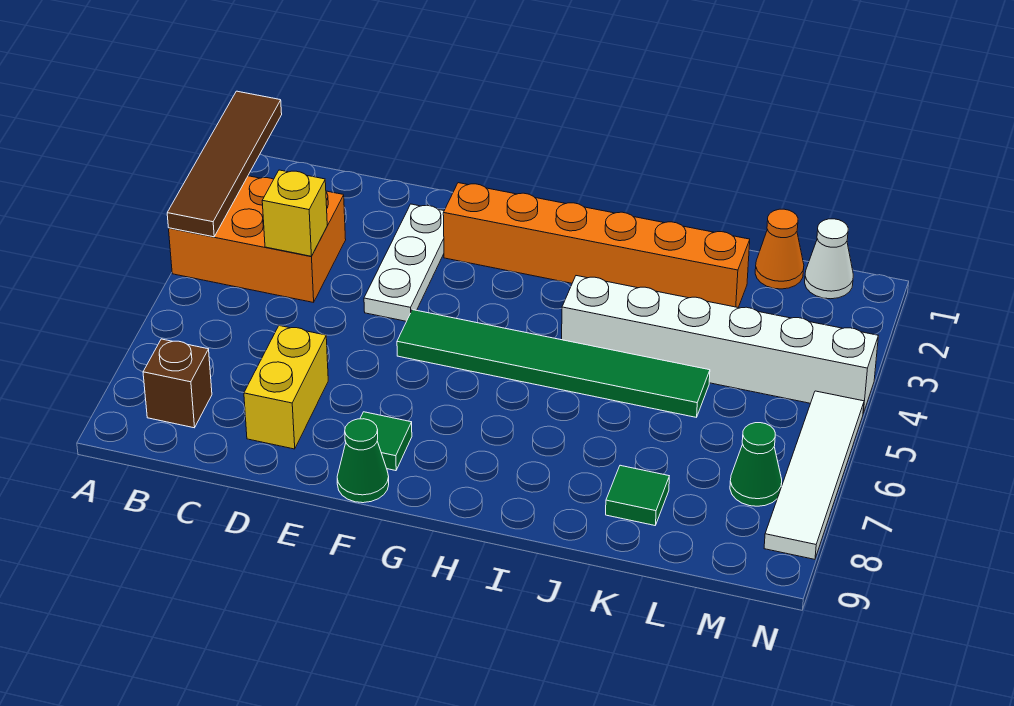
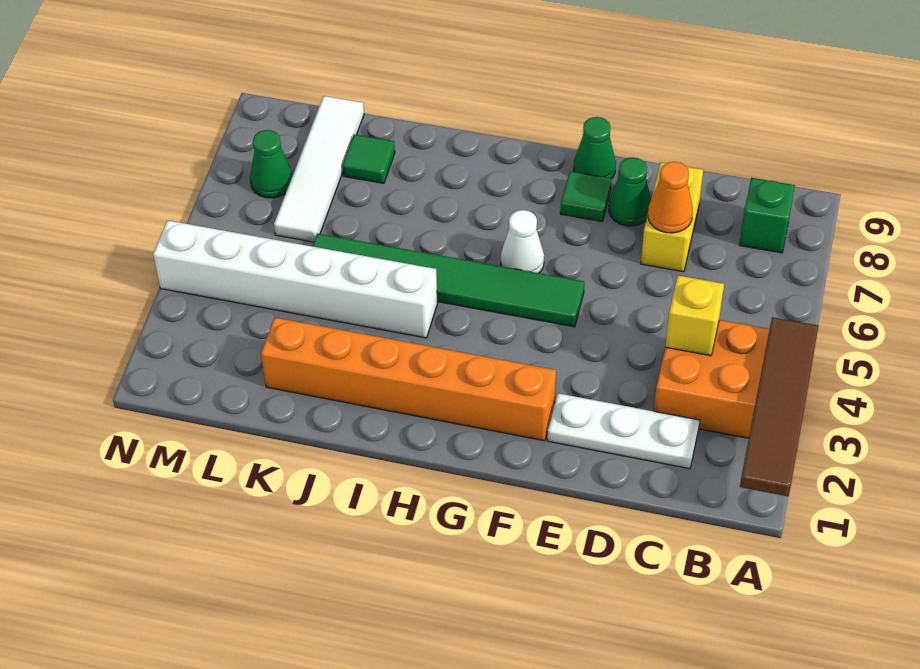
brown brick B8 level 1 -> green brick B8 level 1
white plate E2:E4 level 1 -> white plate C2:E2 level 1
none -> green cone E8 level 1
orange cone L1 level 1 -> orange cone D7 level 2
white cone M1 level 1 -> white cone G6 level 1
white tile N5:N8 level 1 -> white tile L6:L9 level 1

